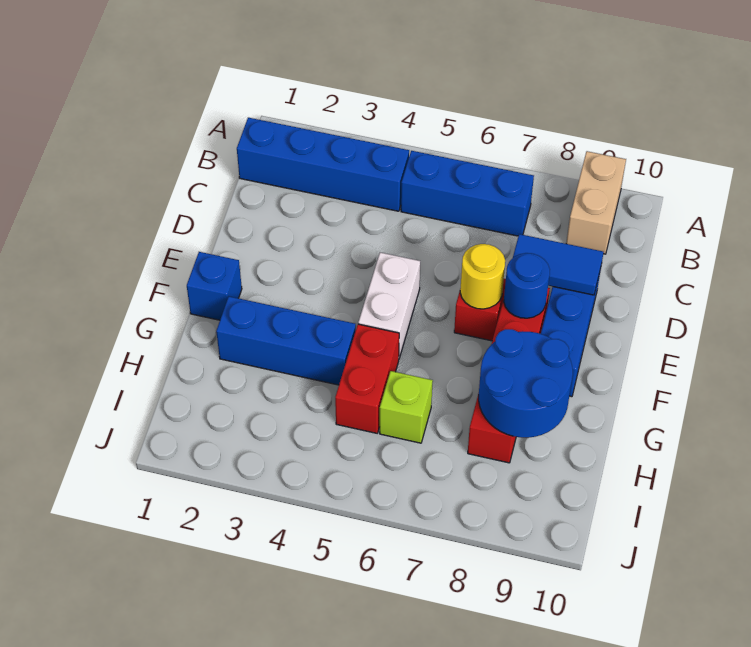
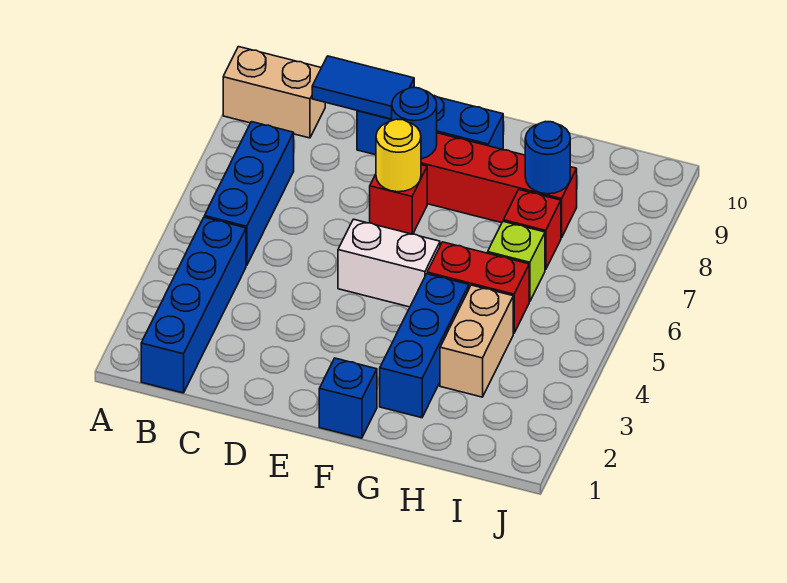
blue tile D8:D9 level 2 -> blue tile C9:D9 level 2
blue round brick G8:H9 level 2 -> blue round brick H8 level 2
none -> tan brick H3:H4 level 1
none -> red brick H7 level 1

